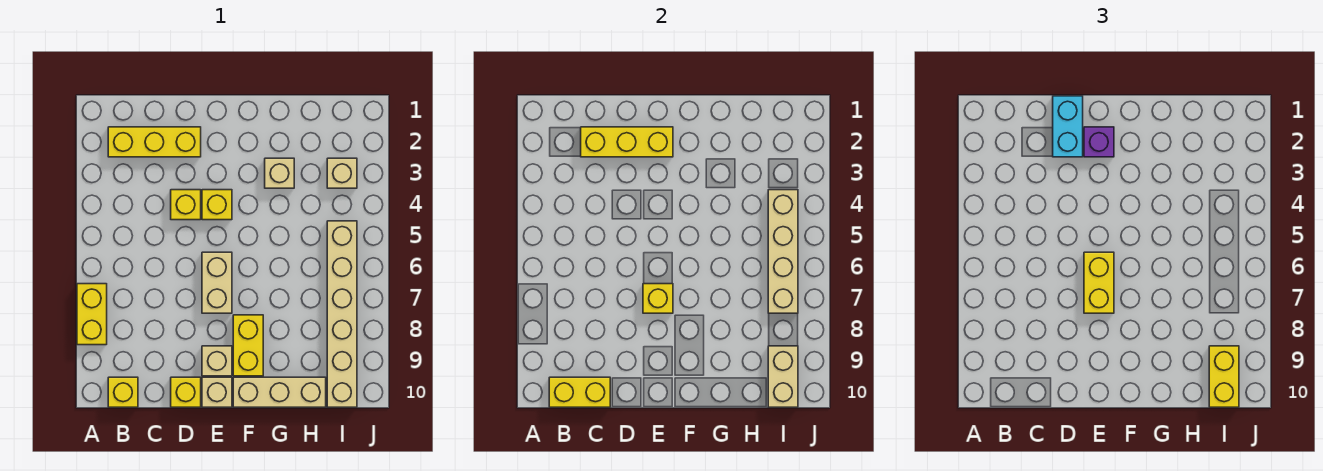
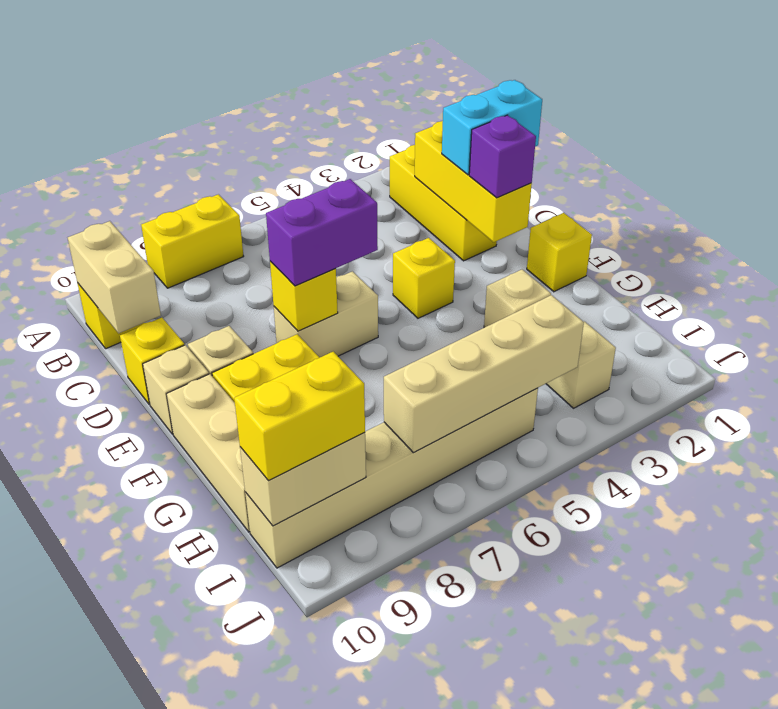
yellow brick B10:C10 level 2 -> tan brick B10:C10 level 2
yellow brick D4 level 1 -> yellow brick F1 level 1
yellow brick E6:E7 level 3 -> purple brick E6:E7 level 3

